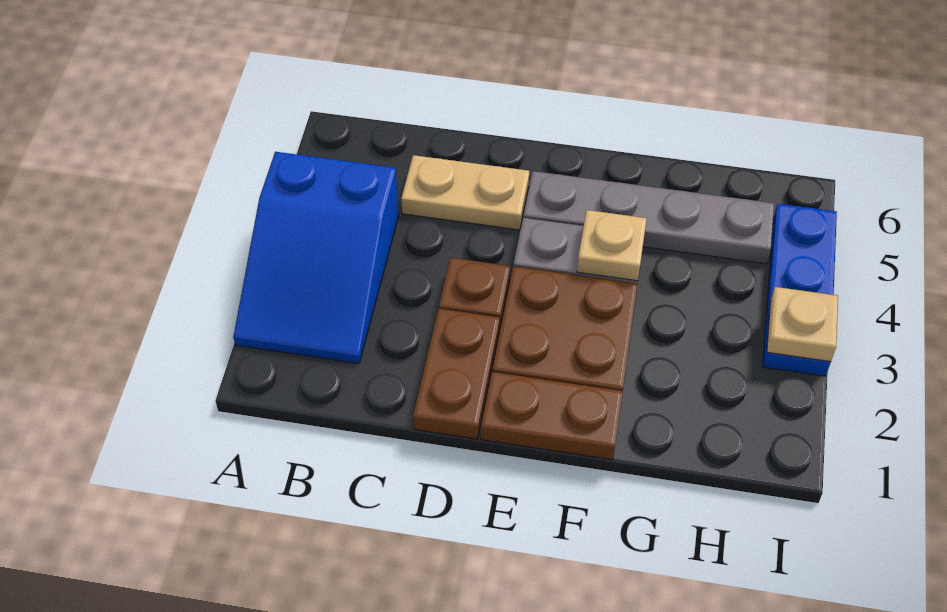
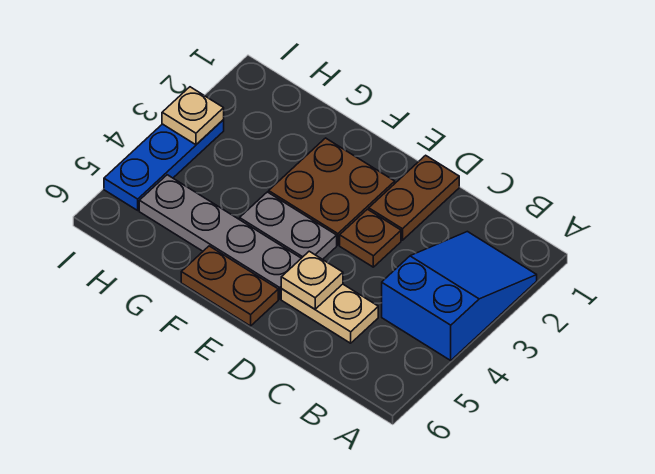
brown plate E1:F1 level 1 -> brown plate E6:F6 level 1
tan plate F4 level 2 -> tan plate D5 level 2

